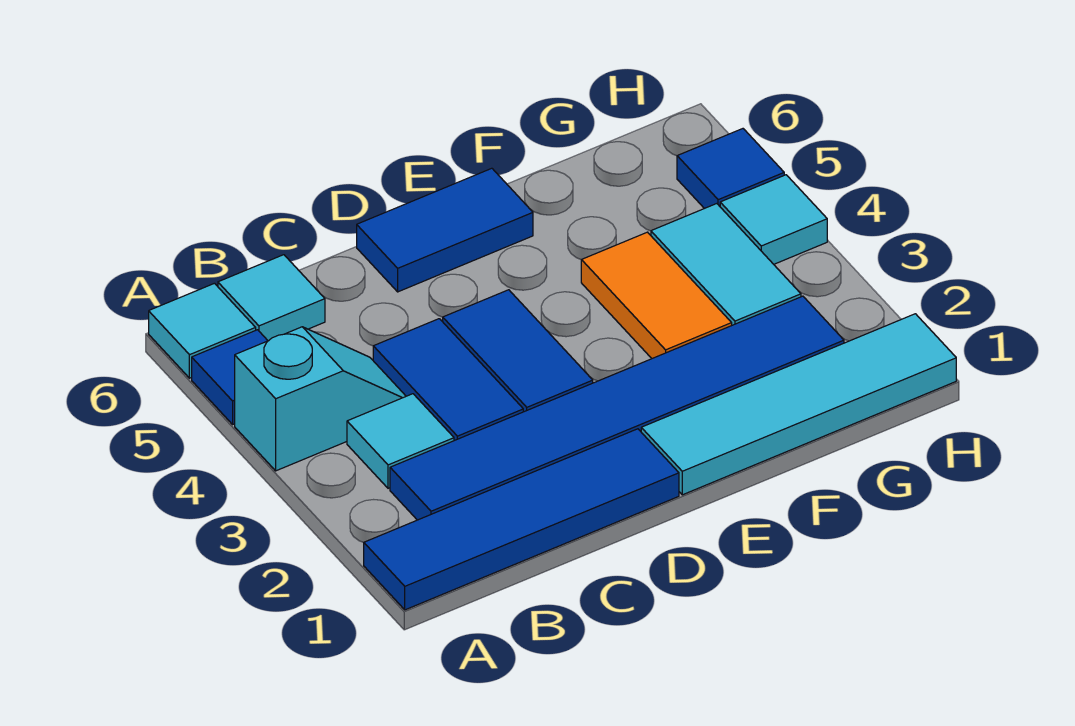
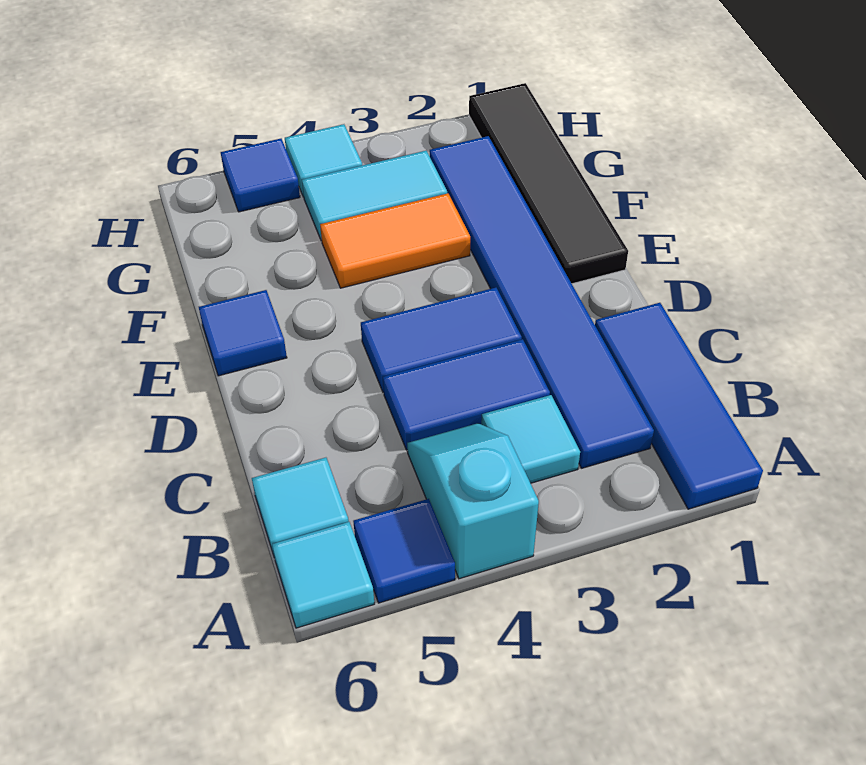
blue tile A1:D1 level 1 -> blue tile A1:C1 level 1
blue tile D6:E6 level 1 -> blue tile E6 level 1
cyan tile E1:H1 level 1 -> black tile E1:H1 level 1

